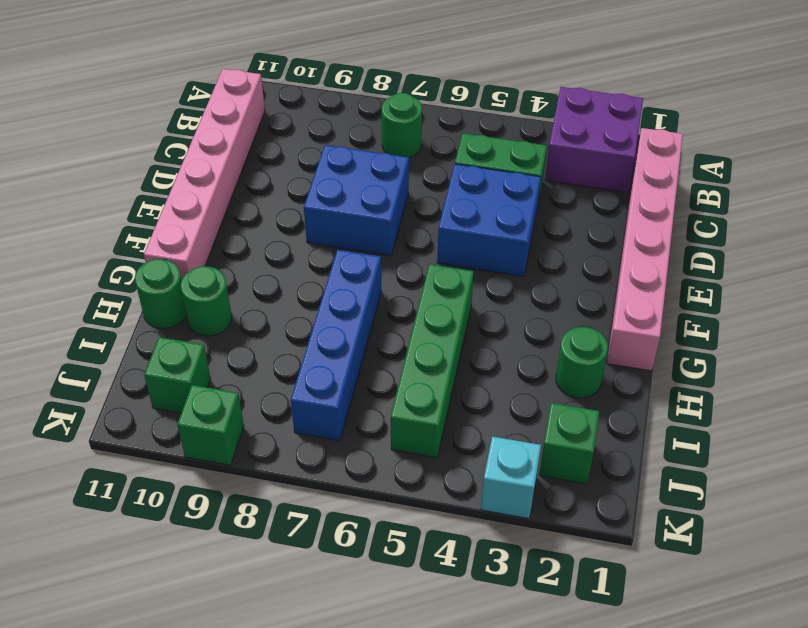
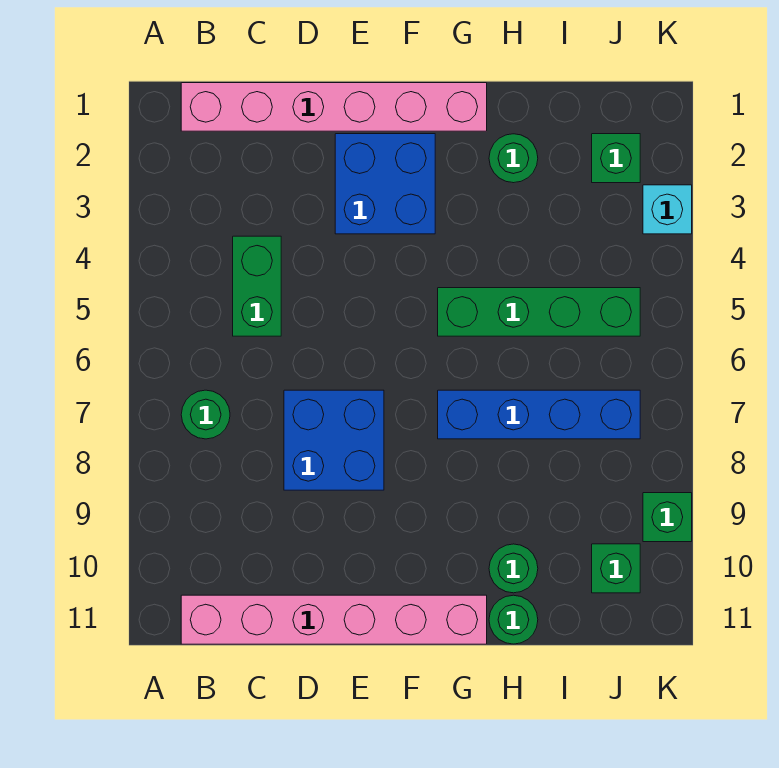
purple brick A2:B3 level 1 -> none
blue brick D4:E5 level 1 -> blue brick E2:F3 level 1

